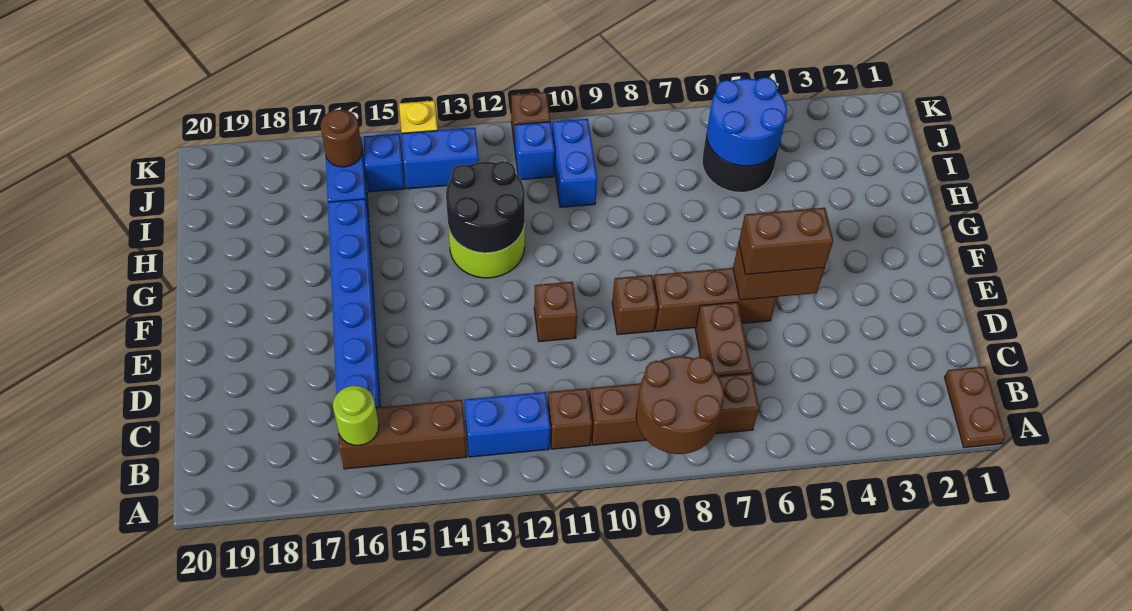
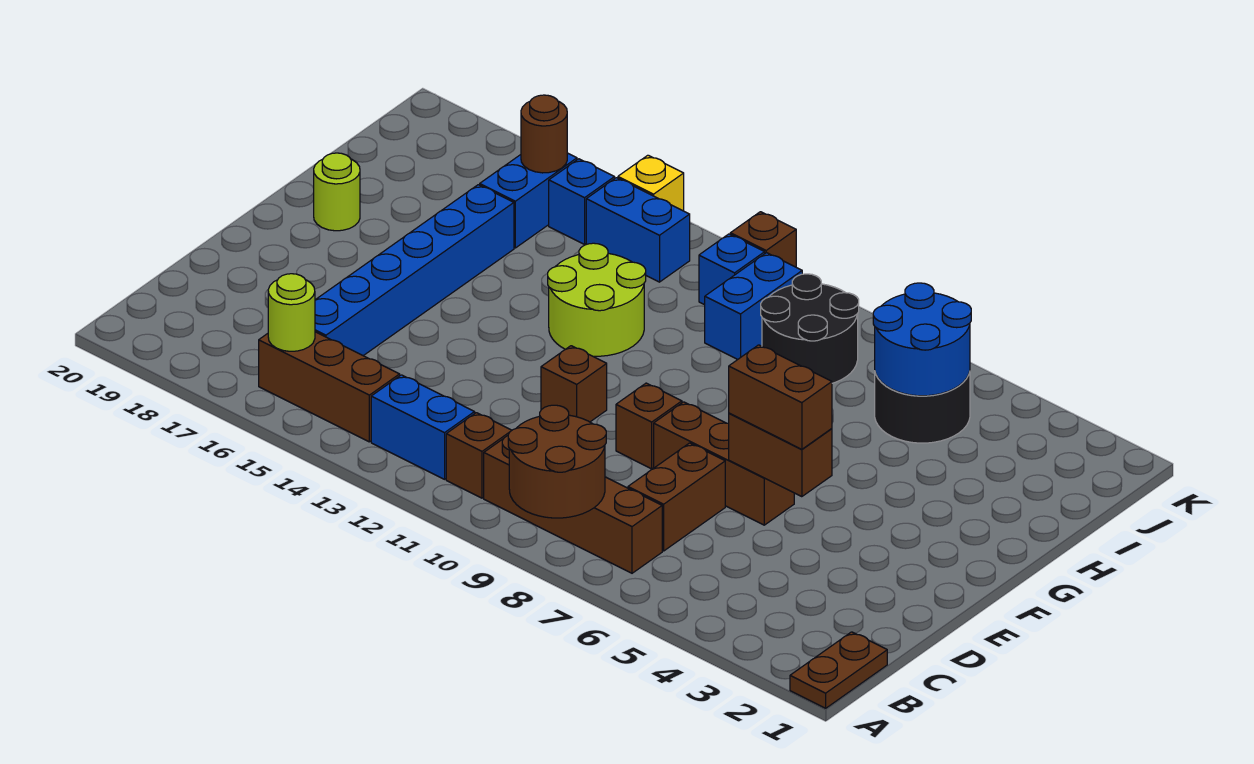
black round brick G12:H13 level 2 -> black round brick I8:J9 level 1
none -> lime round brick G19 level 1

